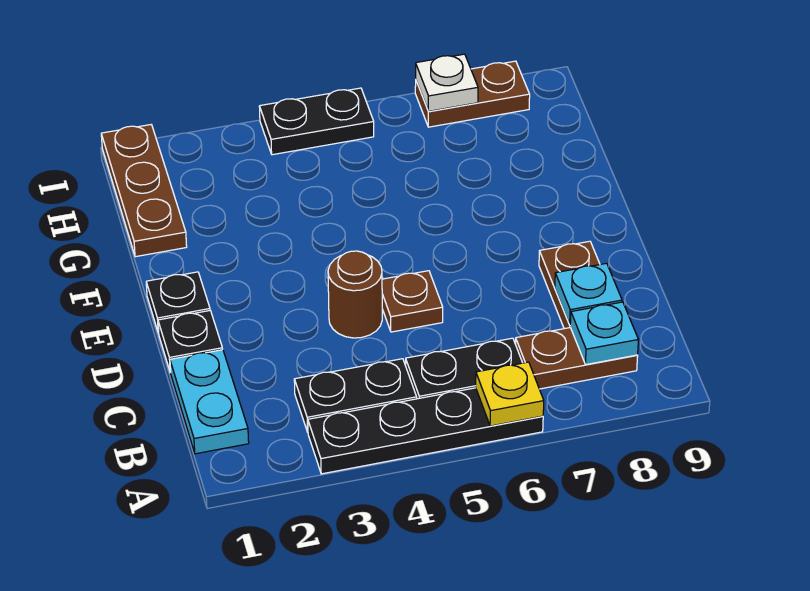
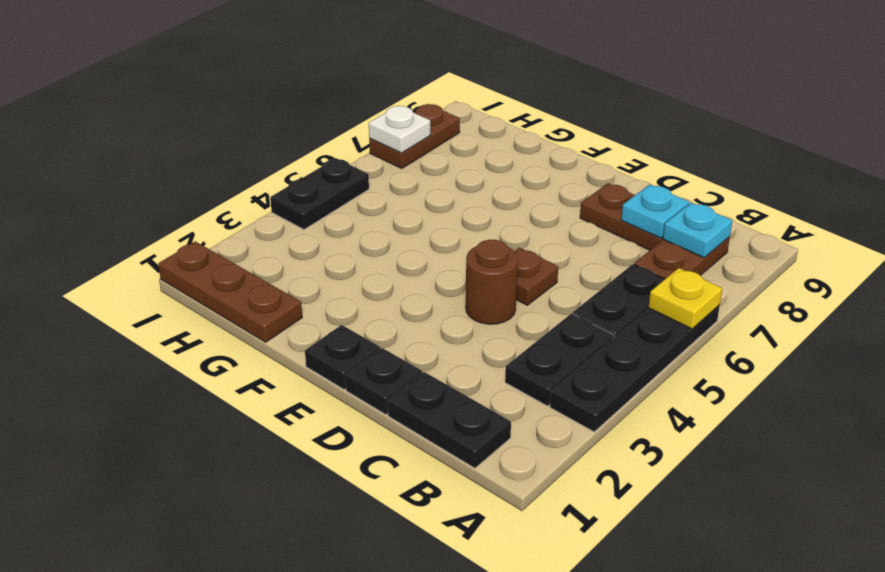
cyan plate B1:C1 level 1 -> black plate B1:C1 level 1

